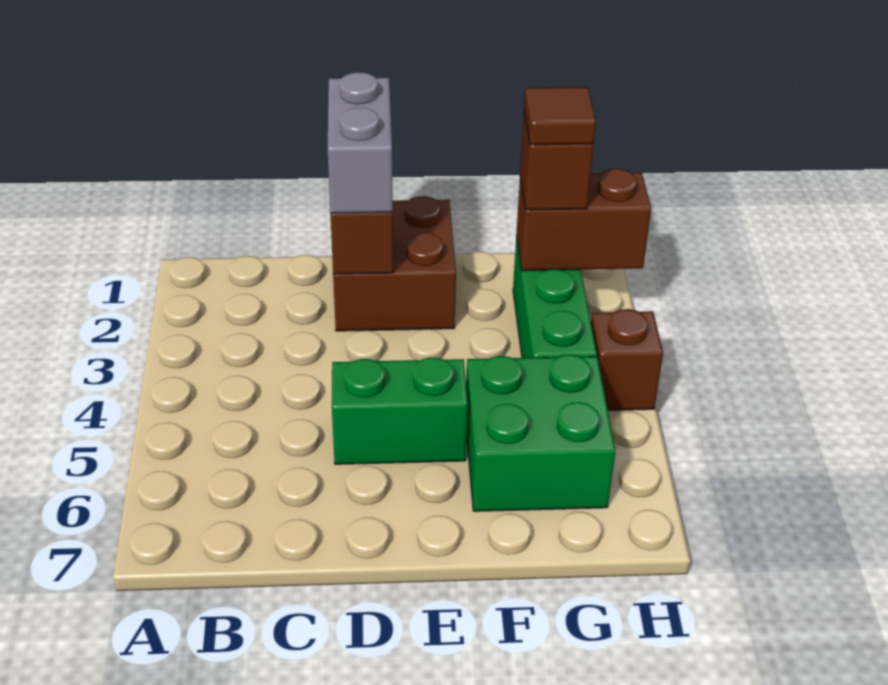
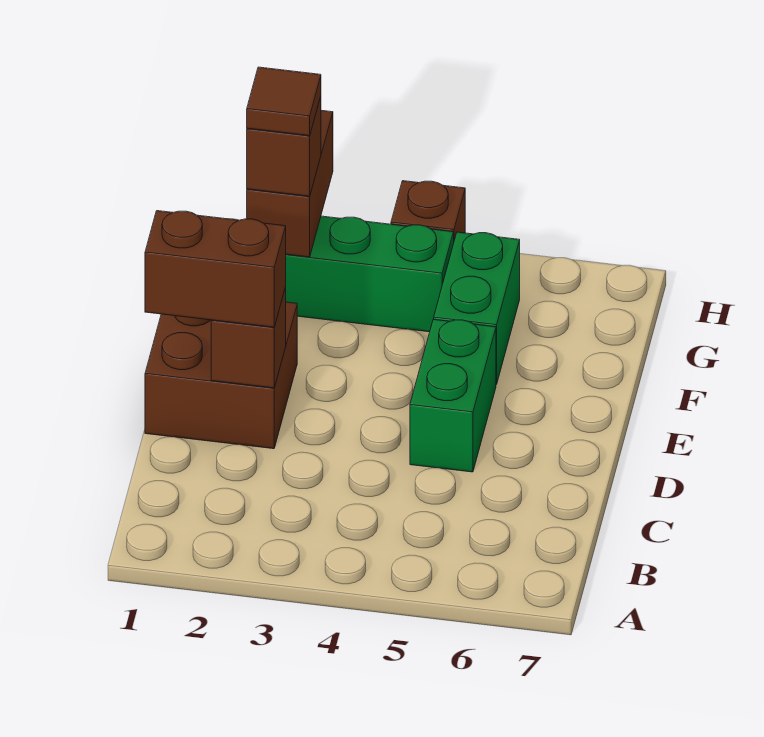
grey brick D1:D2 level 3 -> brown brick D1:D2 level 3
green brick F5:G6 level 1 -> green brick F5:G5 level 1

